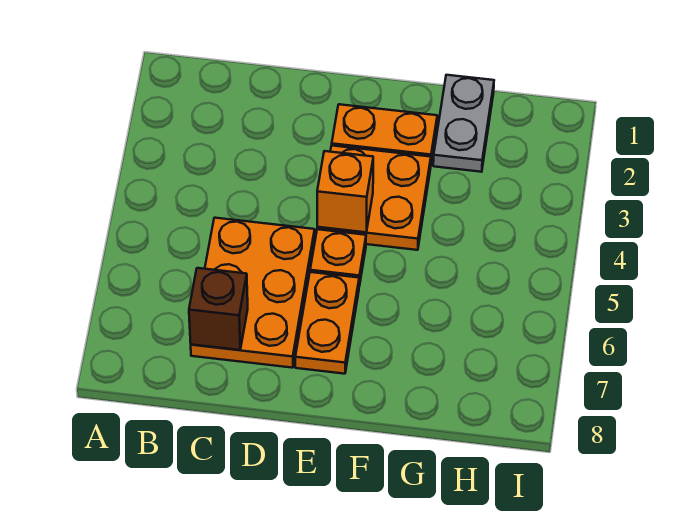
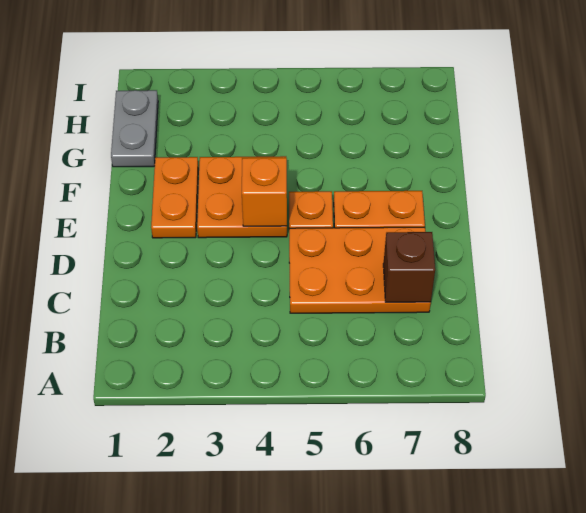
grey plate G1:G2 level 1 -> grey plate G1:H1 level 1

